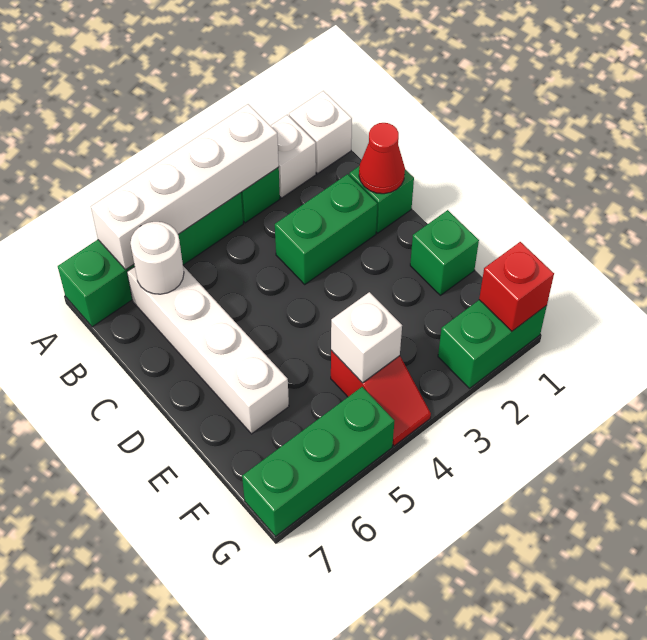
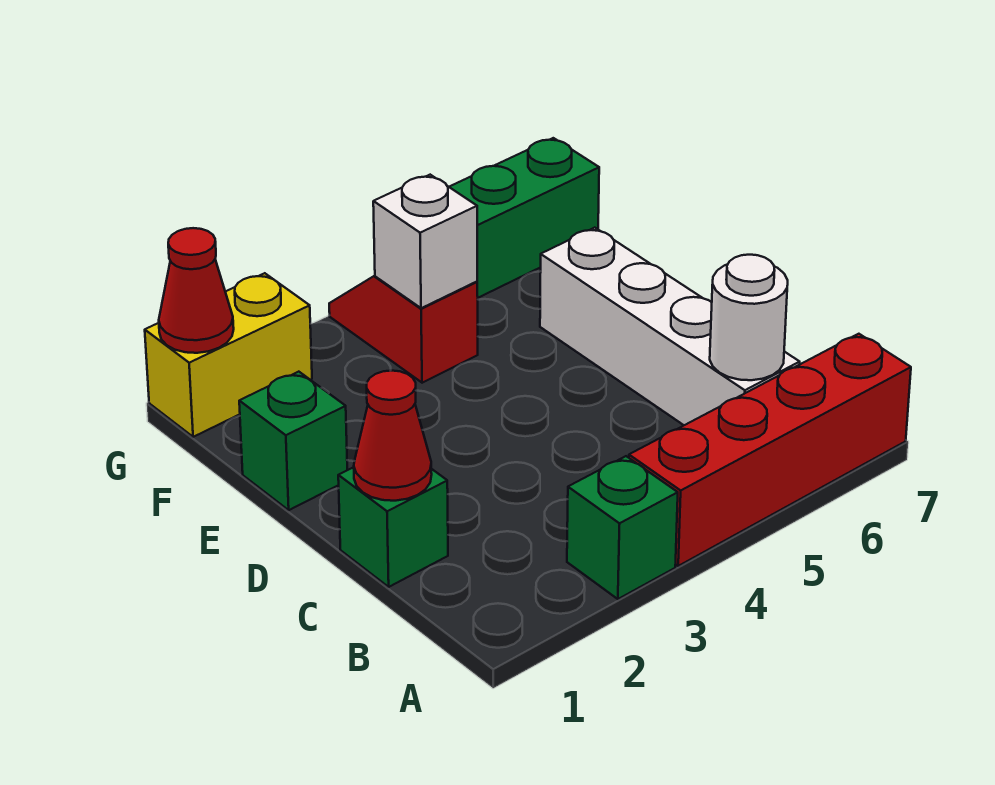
white brick A1 level 1 -> none
white brick A2 level 1 -> none
white brick A3:A6 level 2 -> none
green brick A4:A7 level 1 -> red brick A4:A7 level 1
green brick C2:C3 level 1 -> none
green brick G1:G2 level 1 -> yellow brick G1:G2 level 1
red brick G1 level 2 -> red cone G1 level 2

